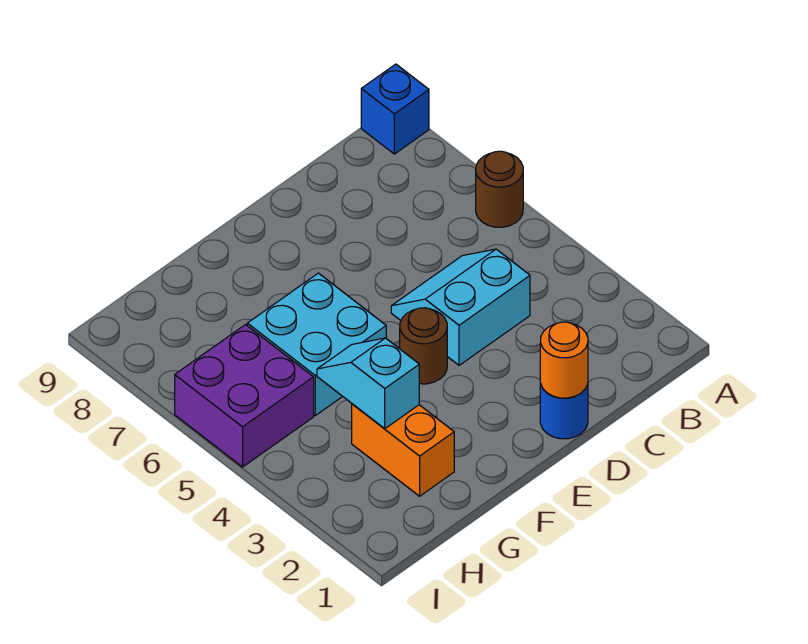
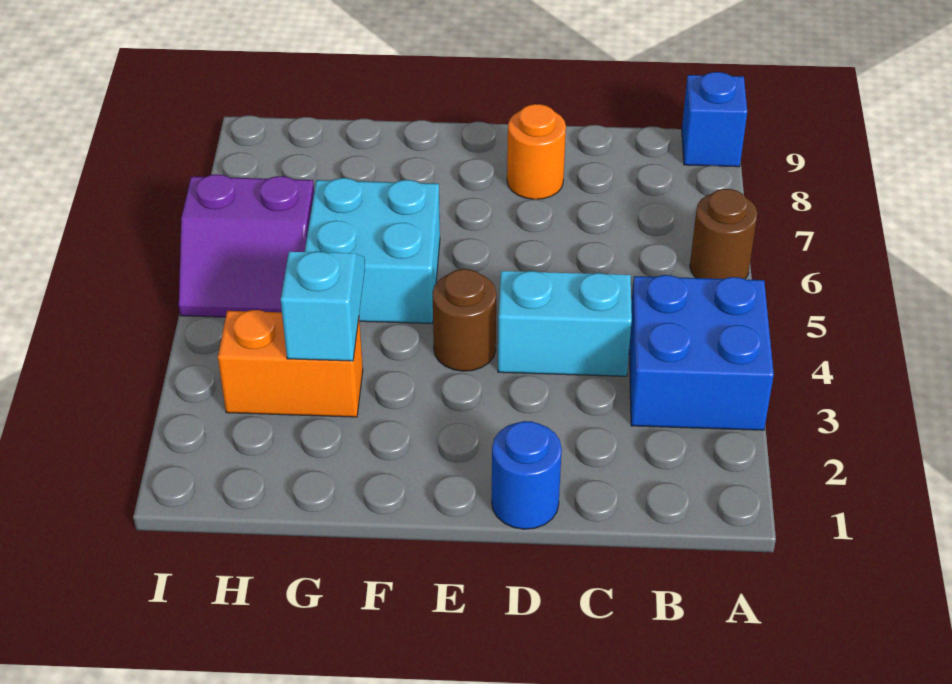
none -> blue brick A3:B4 level 1
orange round brick D1 level 2 -> orange round brick D8 level 1
orange brick G2:G3 level 1 -> orange brick G3:H3 level 1
purple brick H5:I6 level 1 -> purple slope H5:I6 level 1 top 6

